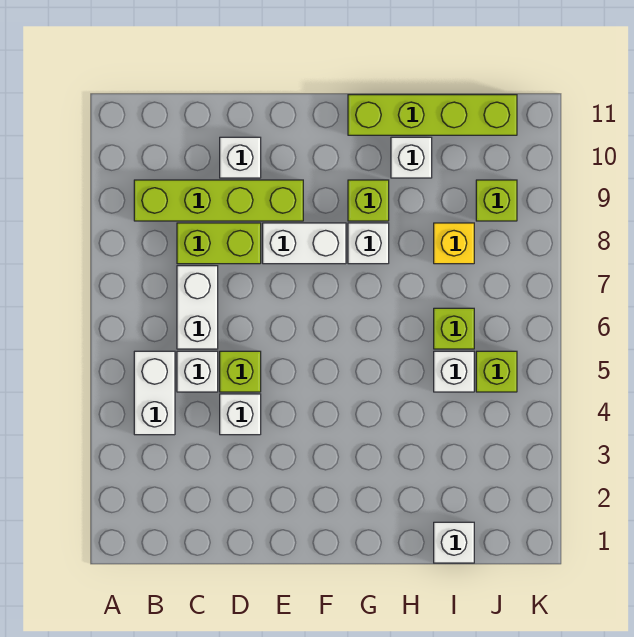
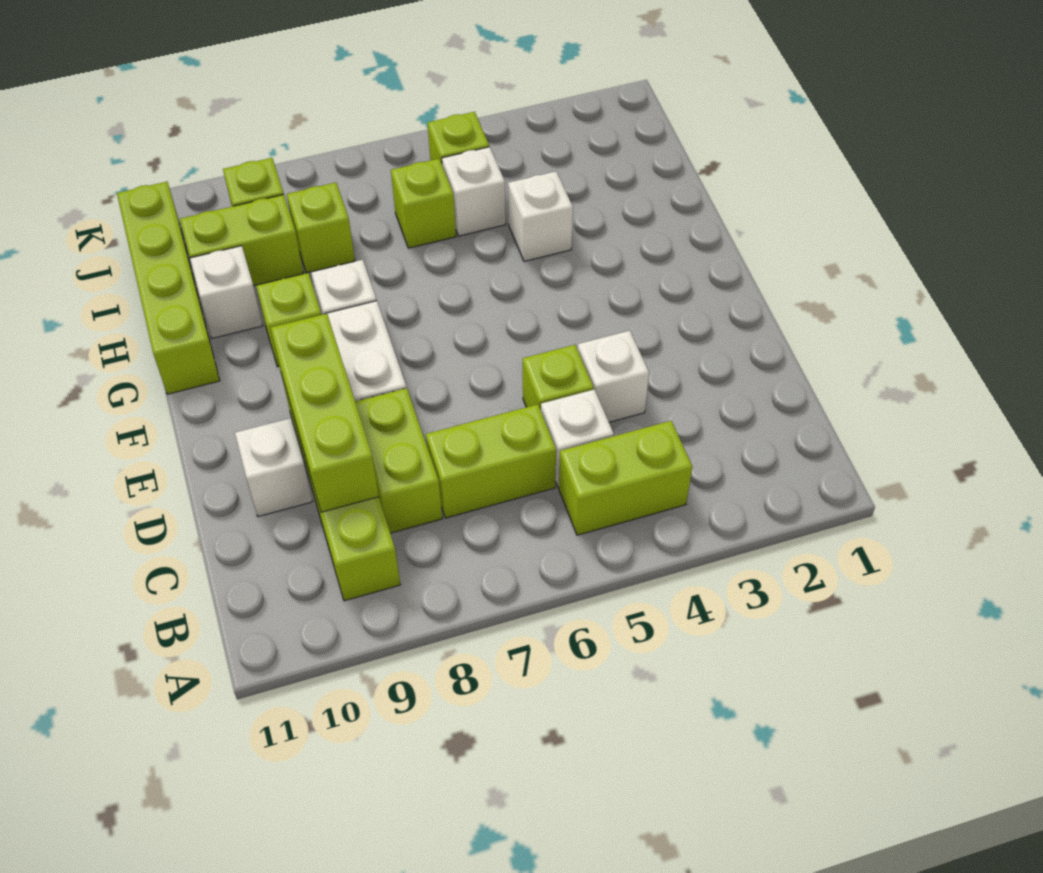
white brick B4:B5 level 1 -> lime brick B4:B5 level 1
white brick C6:C7 level 1 -> lime brick C6:C7 level 1
none -> lime brick C9:E9 level 2
white brick I1 level 1 -> white brick H4 level 1
yellow brick I8 level 1 -> lime brick I8 level 1
none -> lime brick I9:I10 level 1

